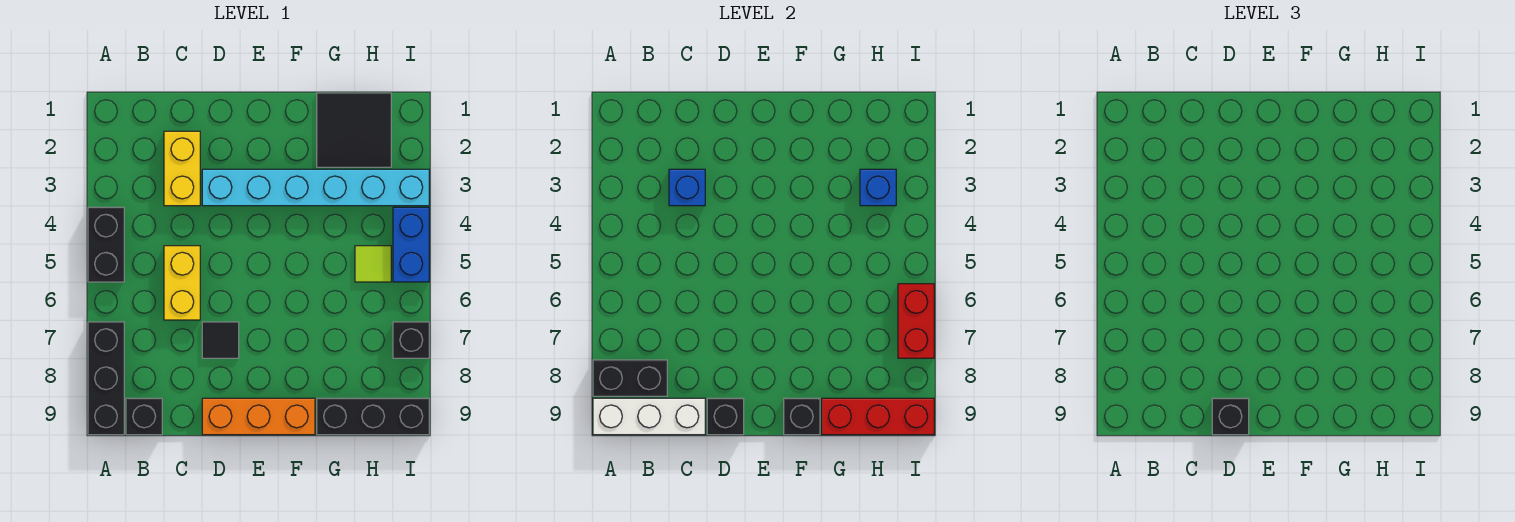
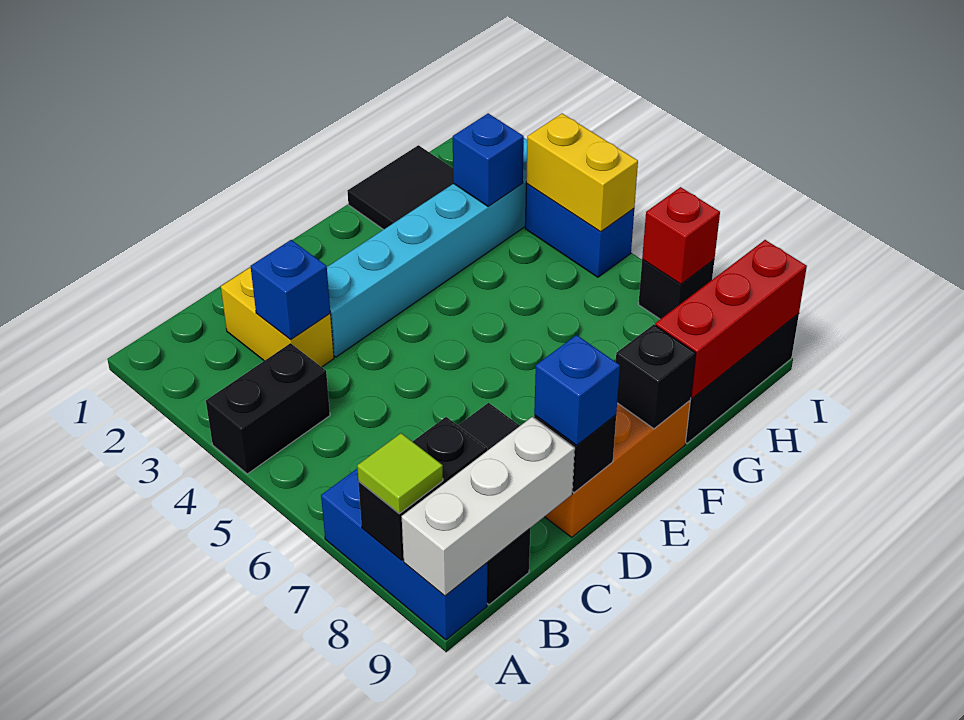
black brick A4:A5 level 1 -> black brick A4:B4 level 1
black brick A7:A9 level 1 -> blue brick A7:A9 level 1
yellow brick C5:C6 level 1 -> yellow brick I4:I5 level 2
black brick D9 level 3 -> blue brick D9 level 3
lime tile H5 level 1 -> lime tile A8 level 3
red brick I6:I7 level 2 -> red brick I7 level 2

